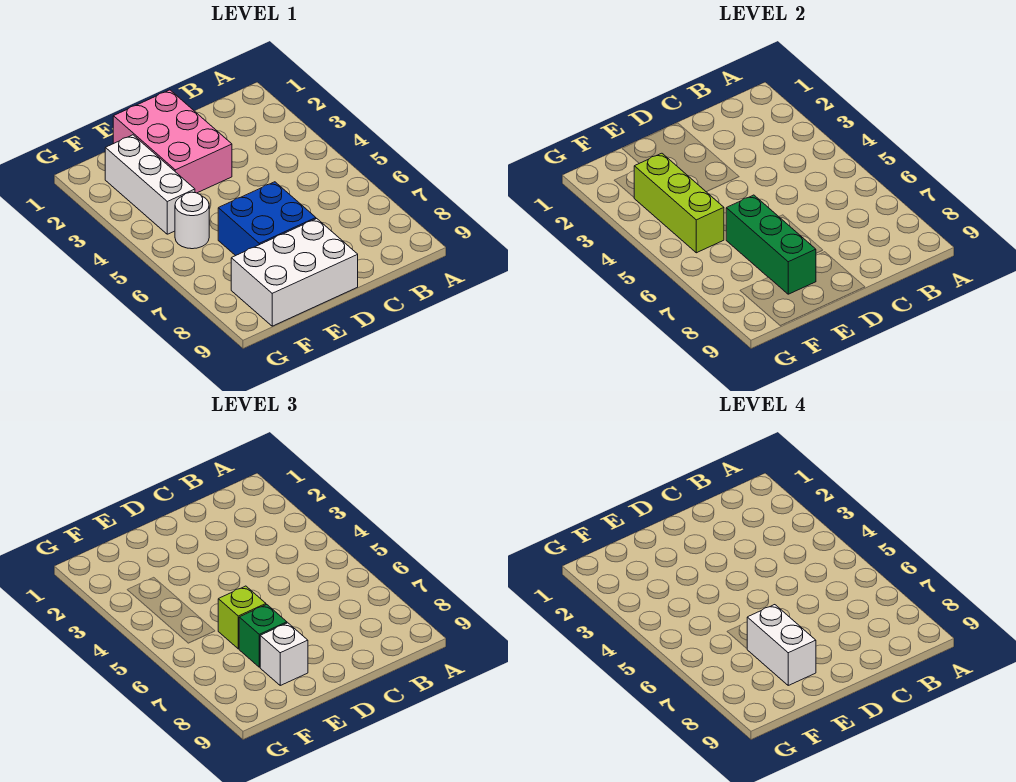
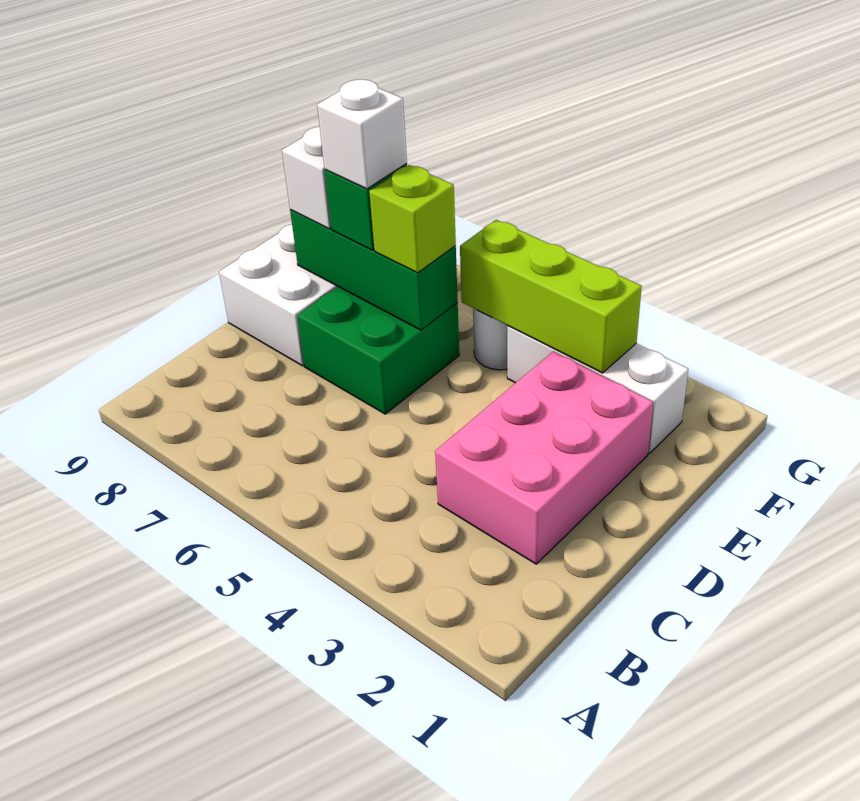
pink brick D1:E3 level 1 -> pink brick C2:E3 level 1
blue brick D6:E7 level 1 -> green brick D6:E7 level 1
white brick E7:E8 level 4 -> white brick E7 level 4

